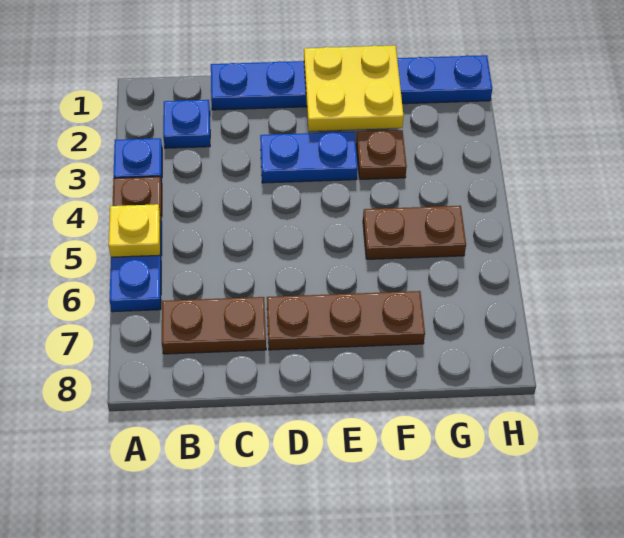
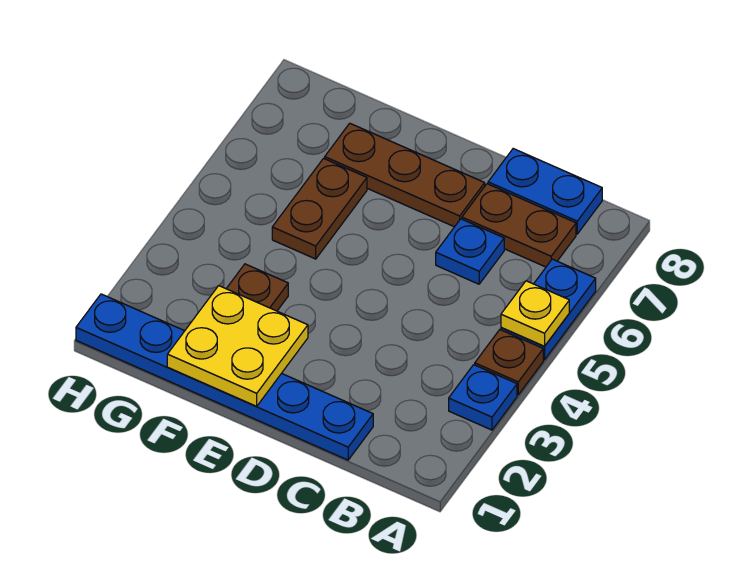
blue plate B2 level 1 -> blue plate C6 level 1
blue plate D3:E3 level 1 -> blue plate B8:C8 level 1
brown plate F5:G5 level 1 -> brown plate F5:F6 level 1

